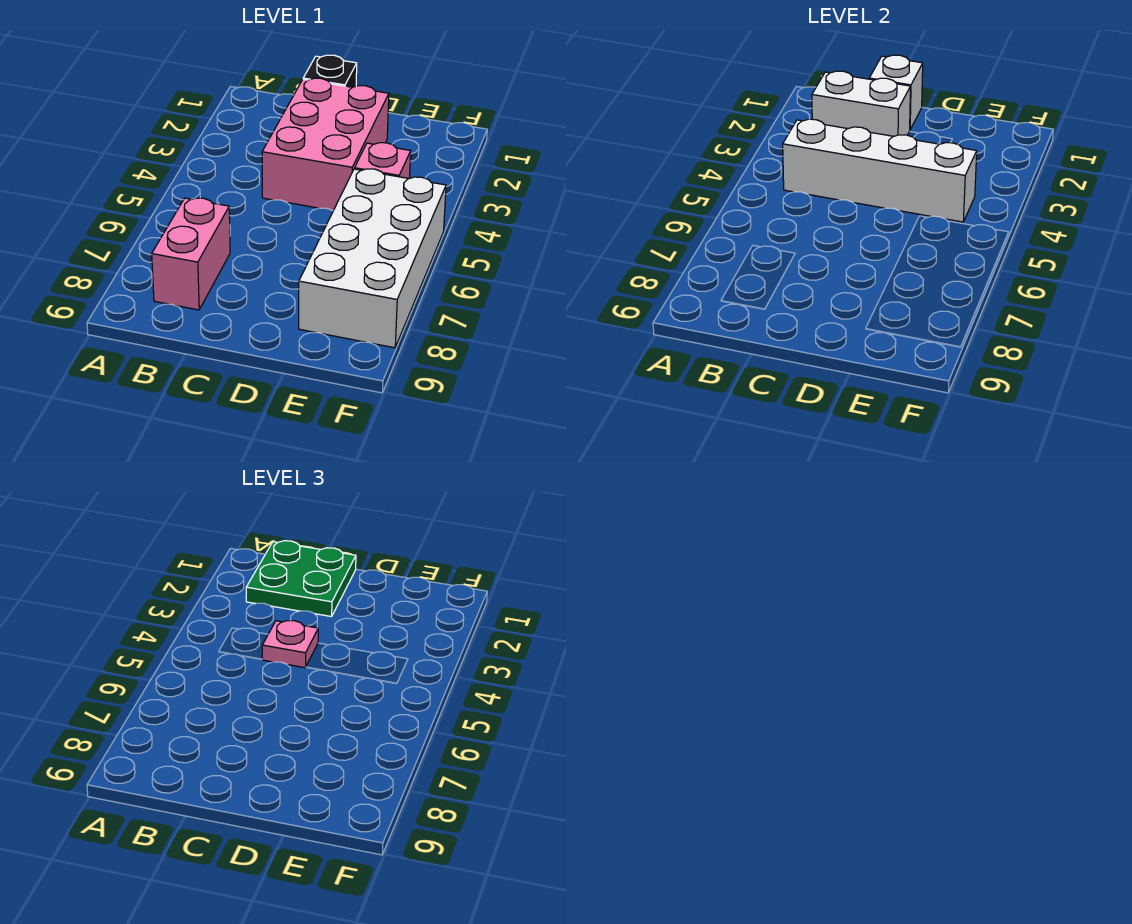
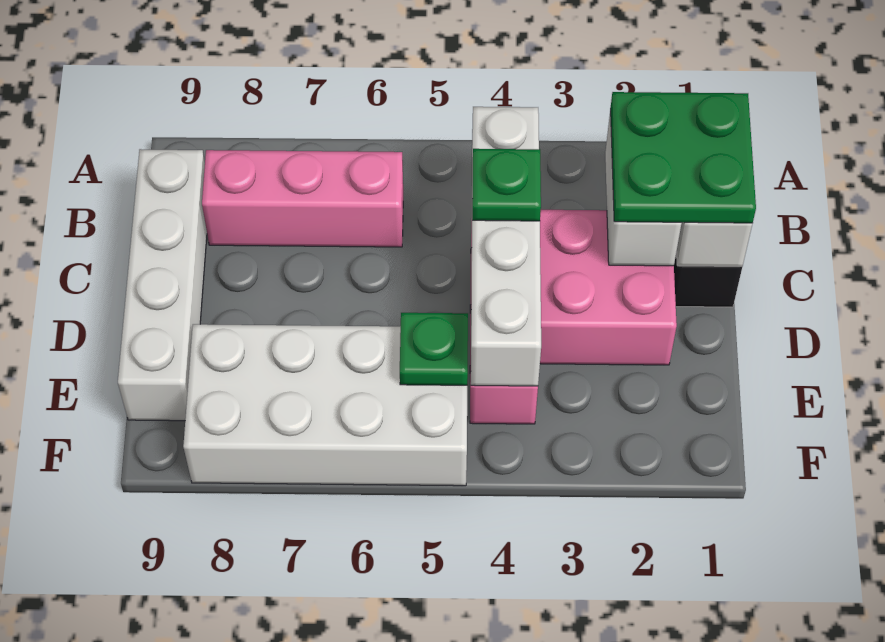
pink brick B7:B8 level 1 -> pink brick B6:B8 level 1
none -> white brick B9:E9 level 1
pink plate C4 level 3 -> green plate C4 level 3
none -> green plate E5 level 2

